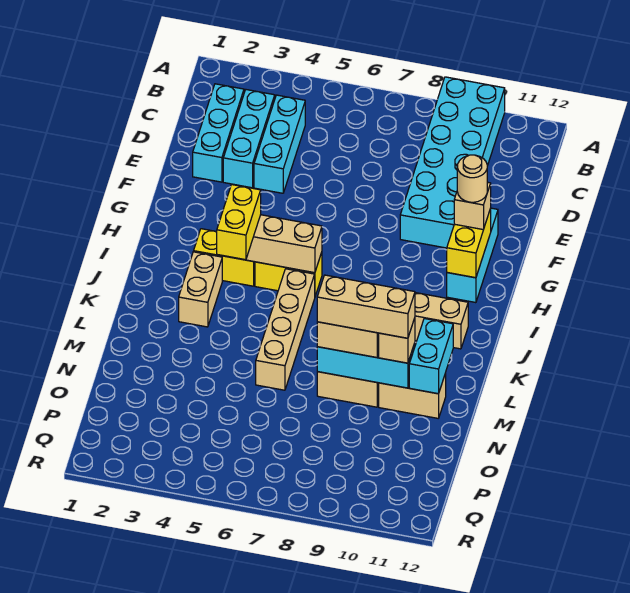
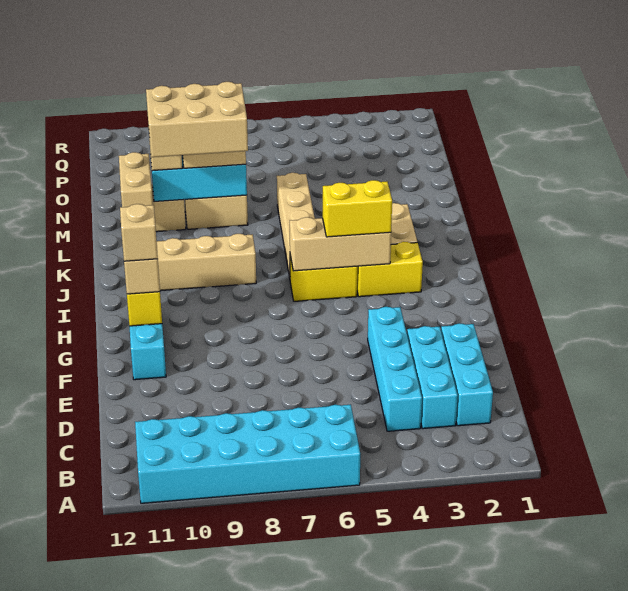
cyan brick A9:F10 level 1 -> cyan brick A6:B11 level 1
cyan brick C4:E4 level 1 -> cyan brick C4:F4 level 1
tan round brick G11 level 4 -> tan brick G11 level 4
yellow brick I4:J4 level 3 -> yellow brick I4:I5 level 3
cyan brick L11:M11 level 2 -> tan brick L11:M11 level 2
tan brick M8:M10 level 4 -> tan brick L8:M10 level 4

